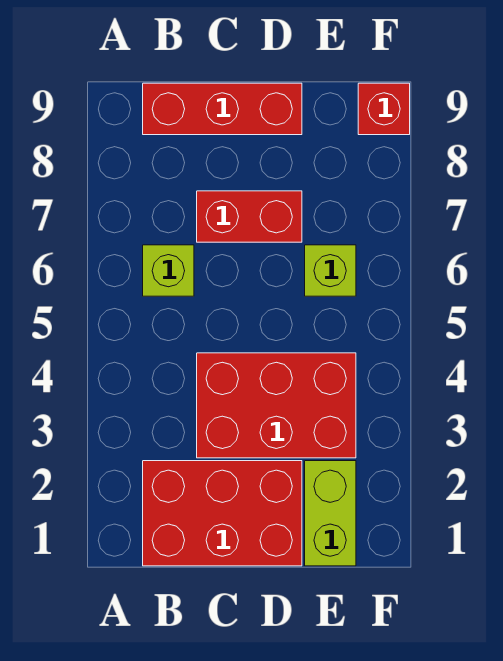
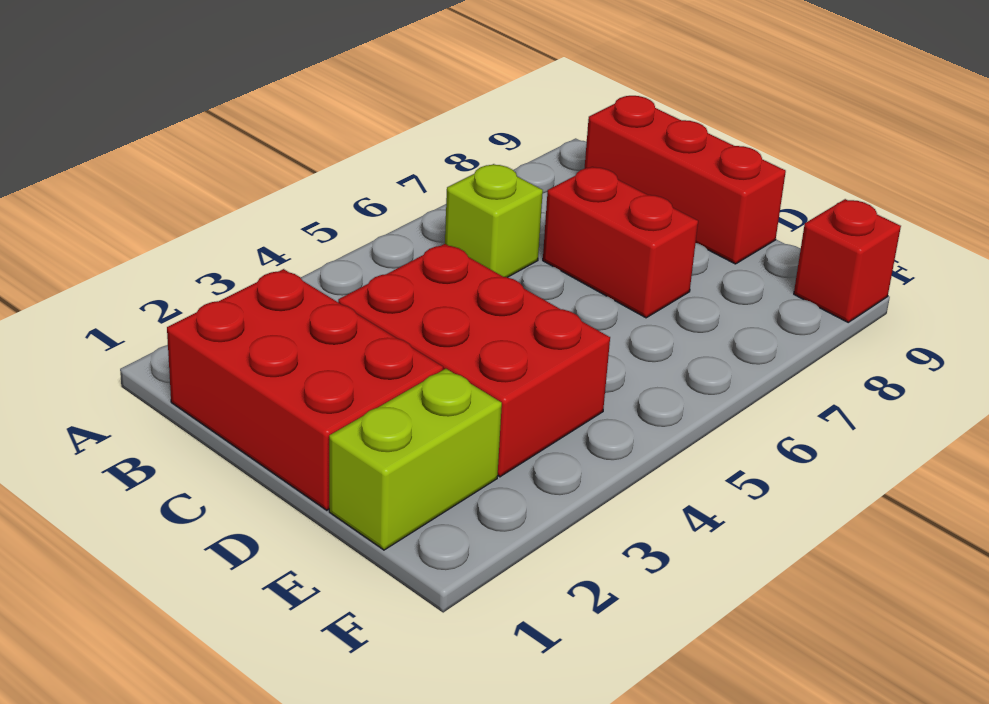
lime brick E6 level 1 -> none

